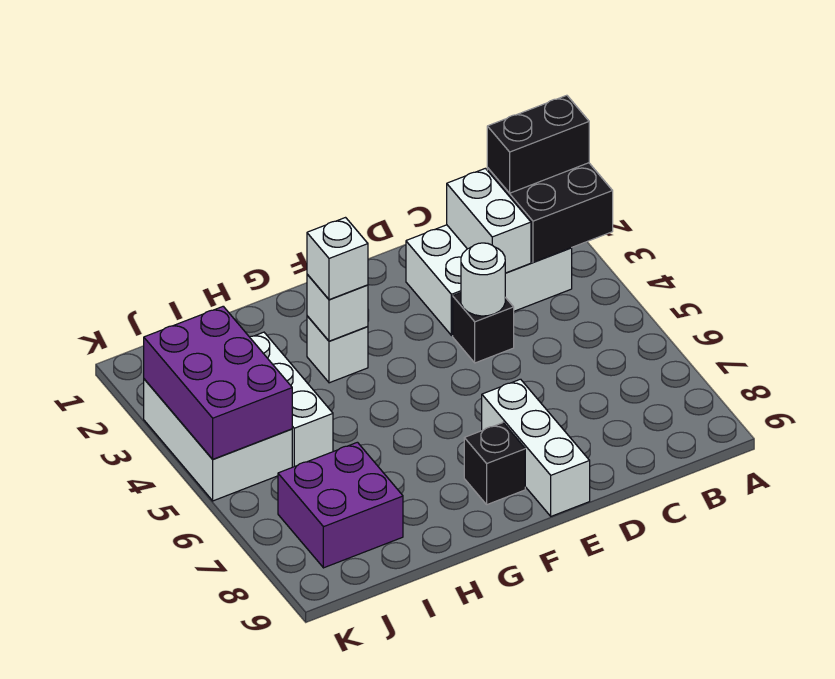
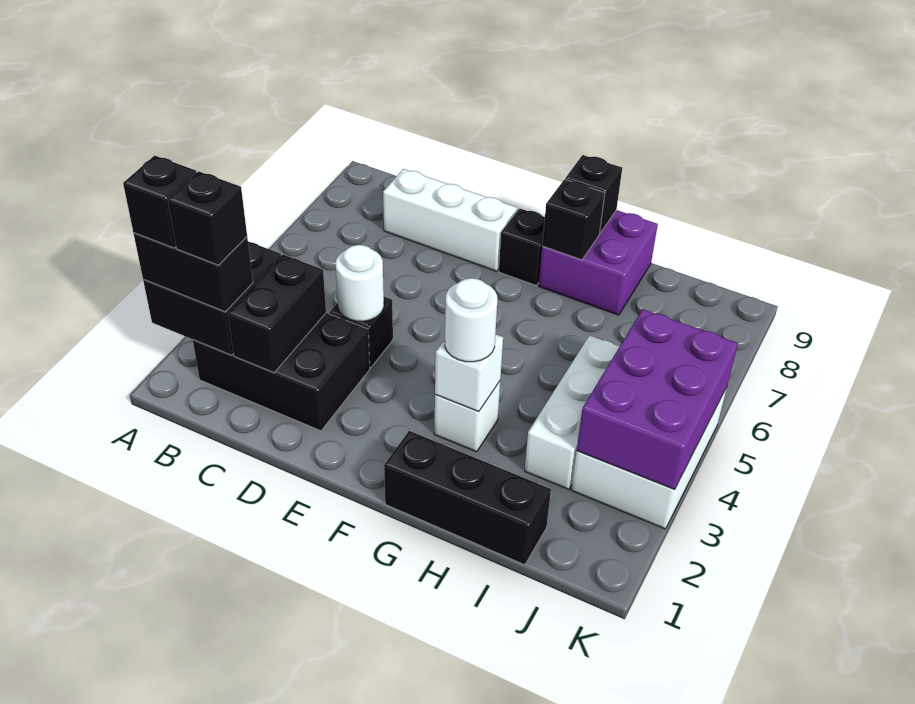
none -> black brick A2 level 4
white brick B2:D3 level 1 -> black brick B2:D3 level 1
none -> black brick B2 level 4
white brick C2:C3 level 2 -> black brick C2:C3 level 2
white brick E7:E9 level 1 -> white brick C8:E8 level 1
none -> black brick G1:I1 level 1
white brick G3 level 3 -> white round brick G3 level 3
none -> black brick G8 level 2
none -> black brick G9 level 2
purple brick I7:J8 level 1 -> purple brick G8:H9 level 1

